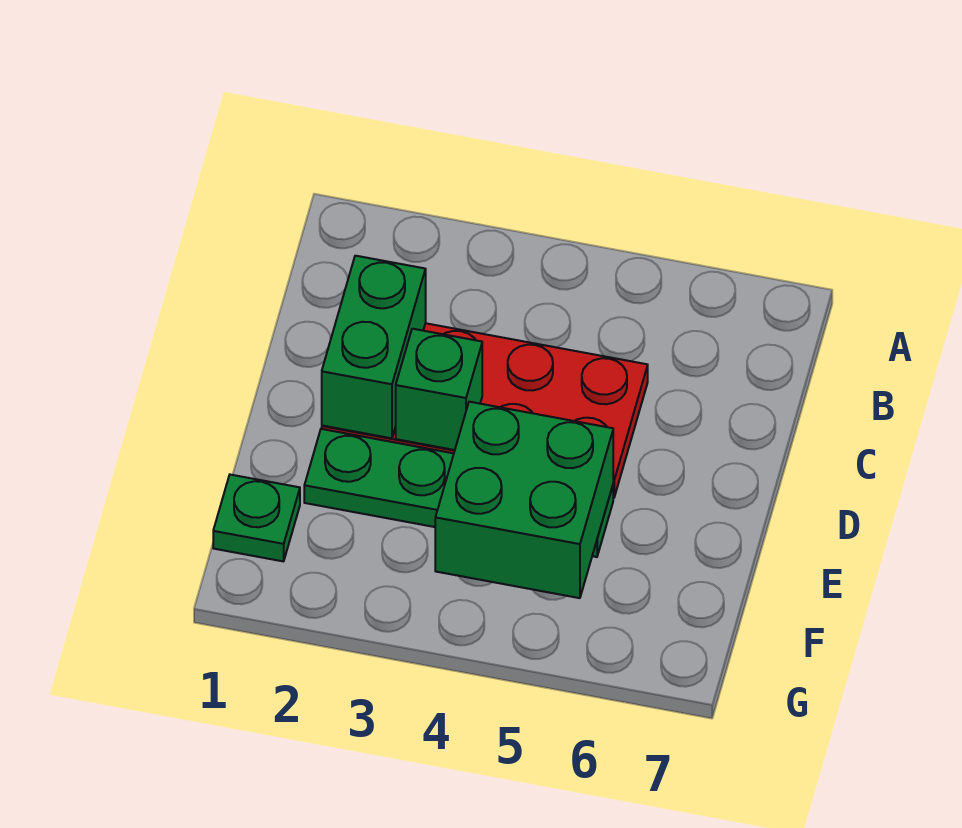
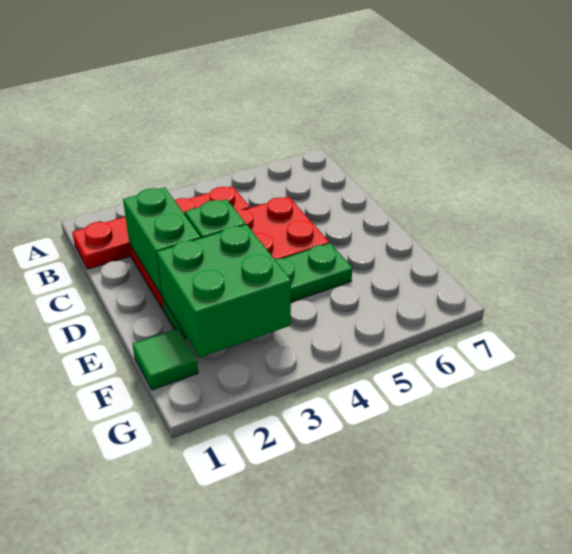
none -> red plate B1:B4 level 1
green brick E4:F5 level 2 -> green brick E2:F3 level 2
green plate F1 level 1 -> green tile F1 level 1

